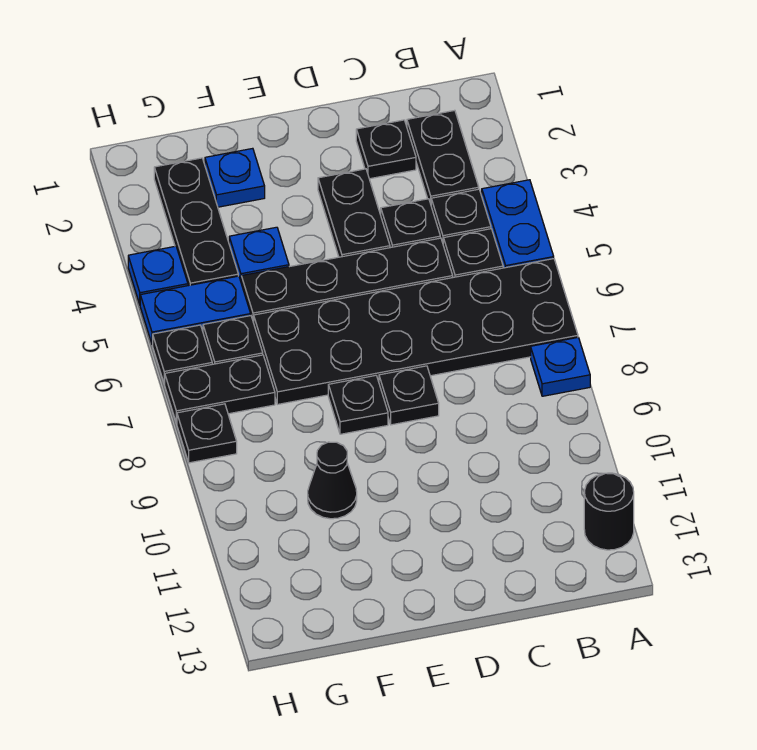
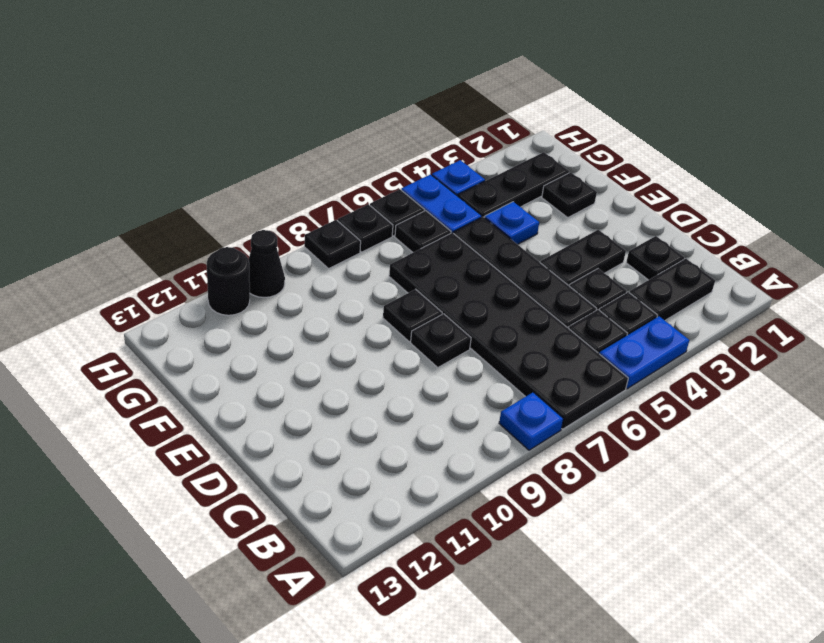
black round brick A12 level 1 -> black round brick H11 level 1
blue plate F2 level 1 -> black plate F2 level 1
black cone F10 level 1 -> black cone H10 level 1
black plate G7:H7 level 1 -> black plate H7 level 1

